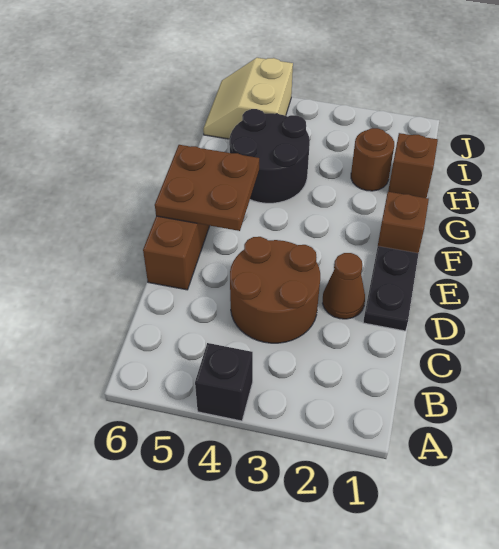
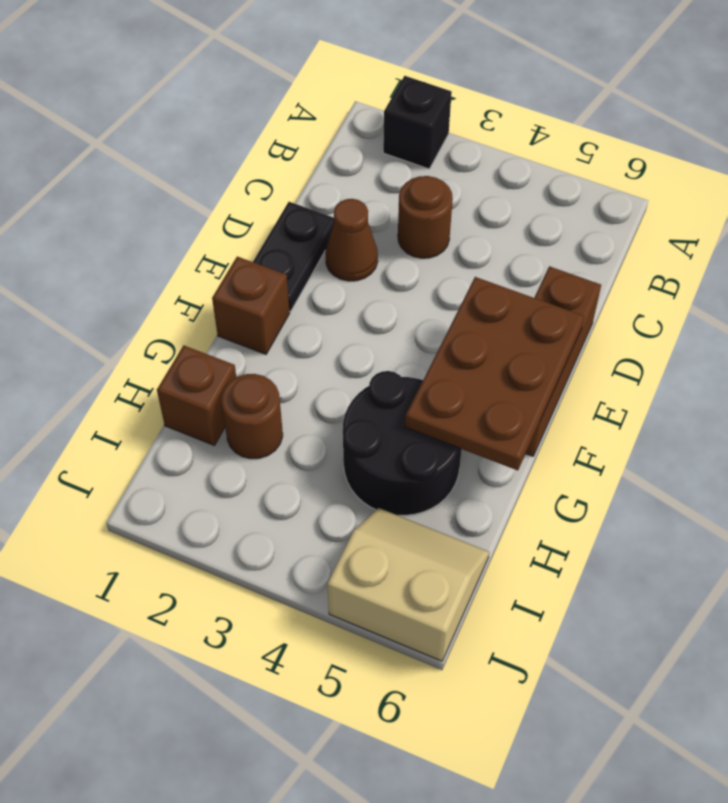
black brick A4 level 1 -> black brick A2 level 1
brown round brick C3:D4 level 1 -> brown round brick C3 level 1
brown plate E5:F6 level 2 -> brown plate E5:G6 level 2
tan slope I5:J6 level 1 top 5 -> tan slope I5:J6 level 1 top J

